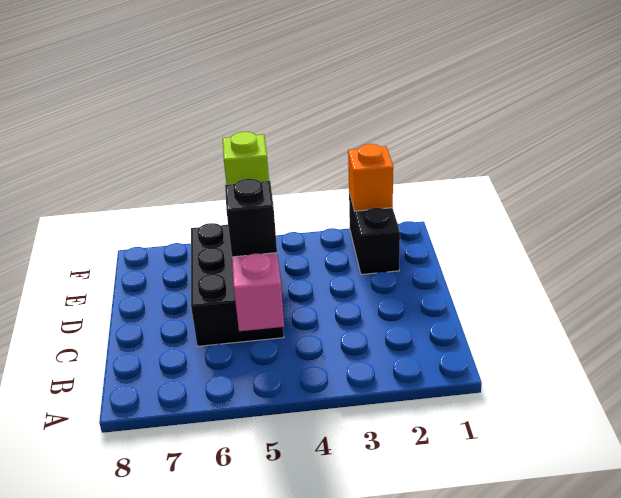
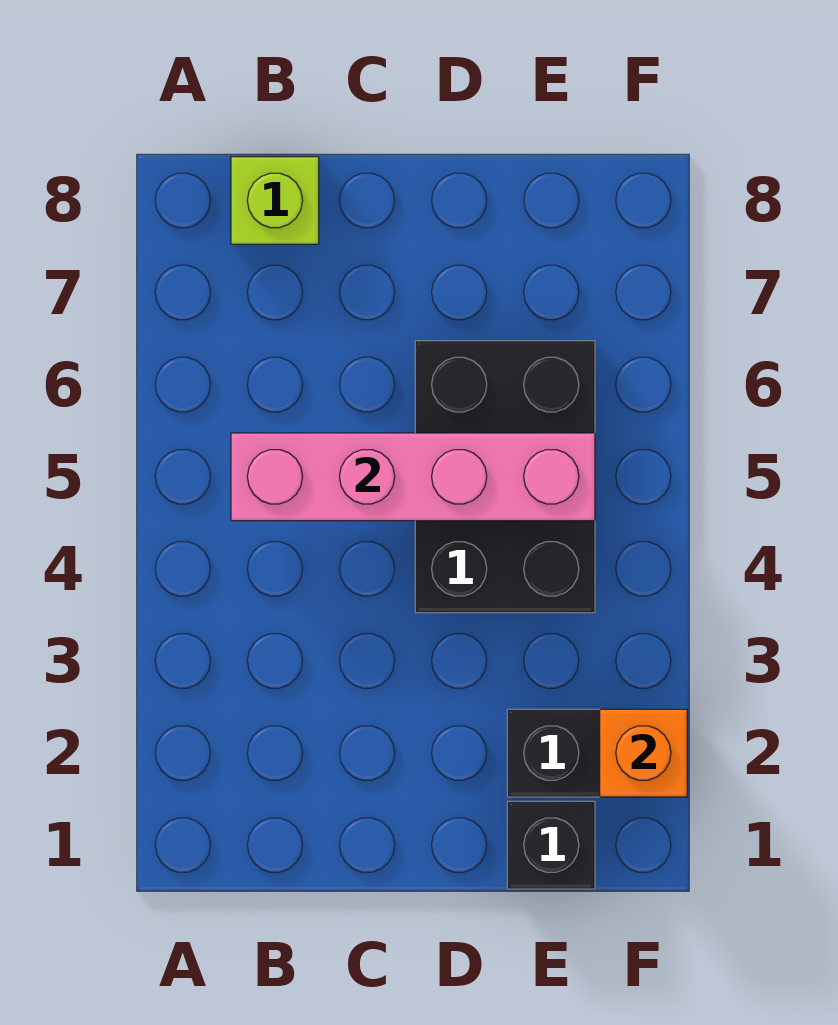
black brick C5:E6 level 1 -> black brick D4:E6 level 1
black brick C5 level 3 -> black brick E1 level 1
lime brick E5 level 3 -> lime brick B8 level 1

